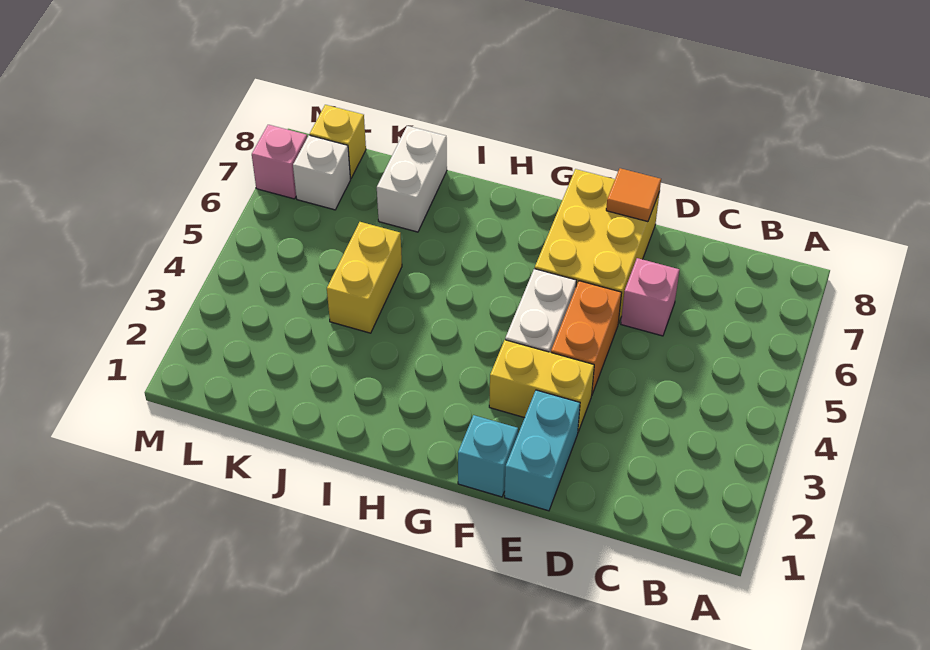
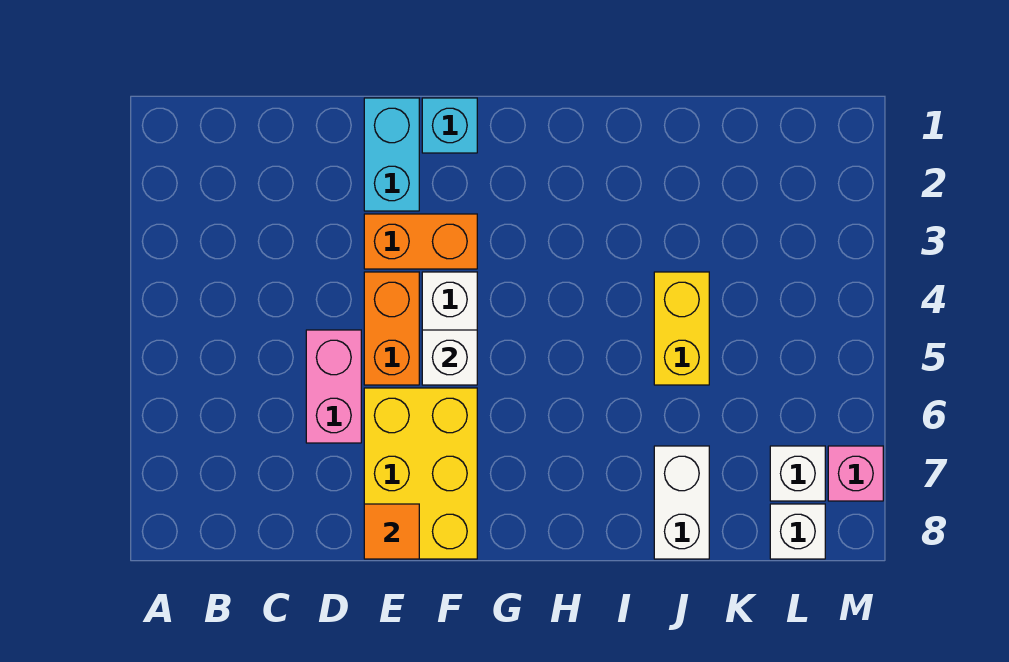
pink brick D6 level 1 -> pink brick D5:D6 level 1
yellow brick E3:F3 level 1 -> orange brick E3:F3 level 1
none -> white brick F5 level 2
yellow brick L8 level 1 -> white brick L8 level 1

